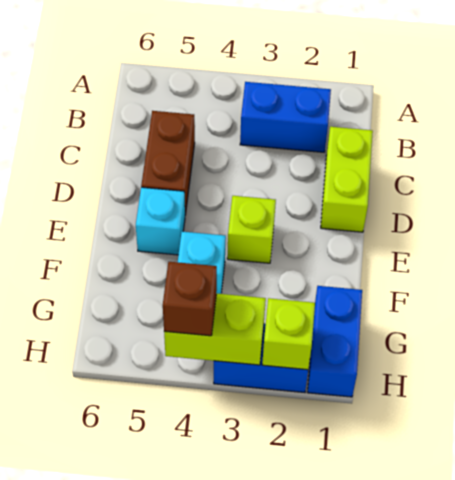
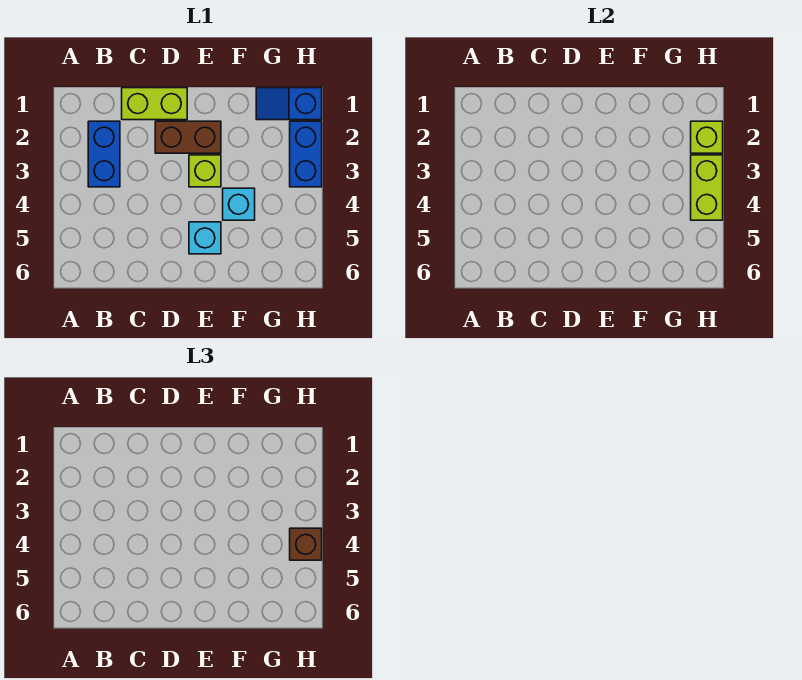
brown brick C5:D5 level 1 -> brown brick D2:E2 level 1
blue brick G1:H1 level 1 -> blue slope G1:H1 level 1 top H

